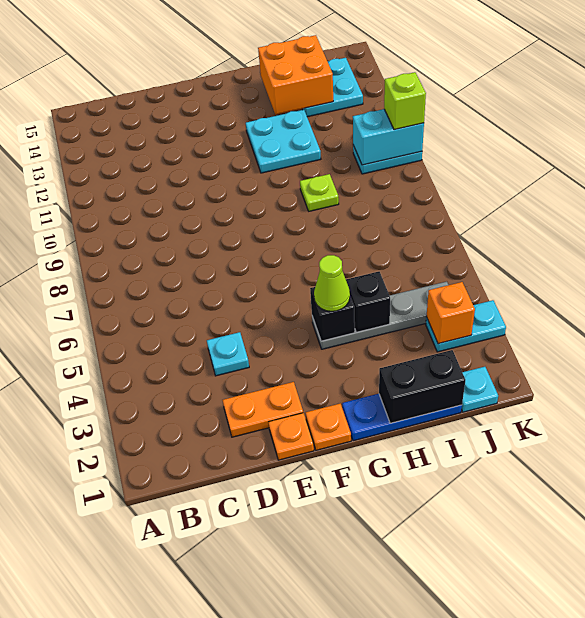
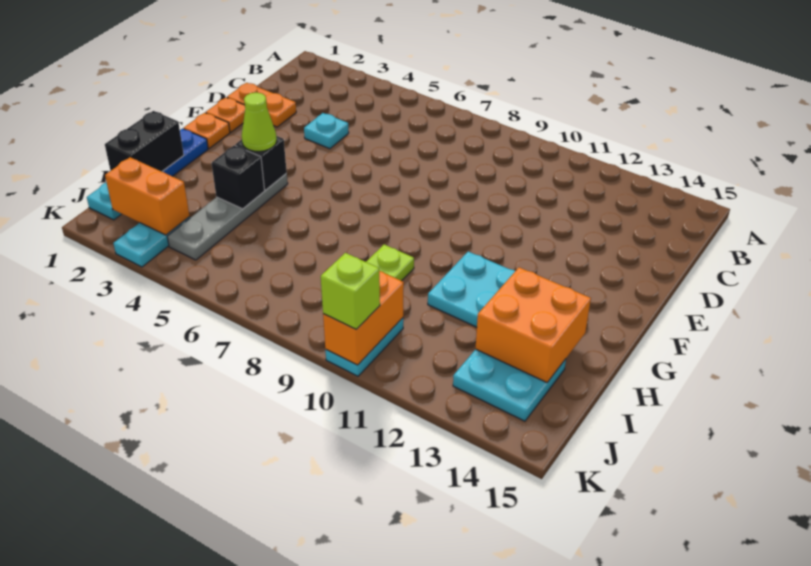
orange plate D2:E2 level 1 -> orange plate D1:D2 level 1
orange brick J3 level 2 -> orange brick J2:J3 level 2
cyan brick J10:K10 level 2 -> orange brick J10:K10 level 2

